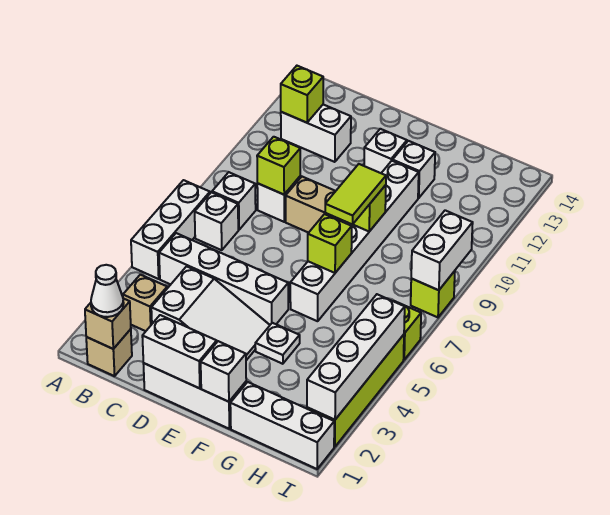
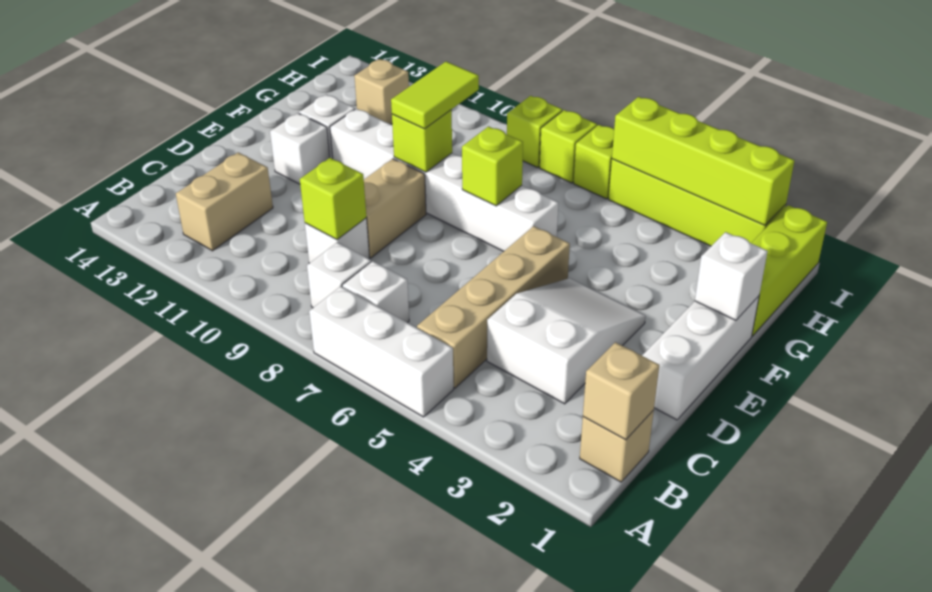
white cone B1 level 3 -> none
tan brick B3 level 1 -> tan brick H12 level 1
white brick B5:E5 level 1 -> tan brick B5:E5 level 1
white brick B12:C12 level 1 -> tan brick B12:C12 level 1
lime brick B12 level 2 -> lime brick I7 level 1
white brick D1:E1 level 2 -> none
white plate F4 level 1 -> none
lime tile F8:F9 level 3 -> lime tile F9:G9 level 3
white brick G1:I1 level 1 -> lime brick G1:I1 level 1
white brick I2:I5 level 2 -> lime brick I2:I5 level 2
white brick I8:I9 level 2 -> none

